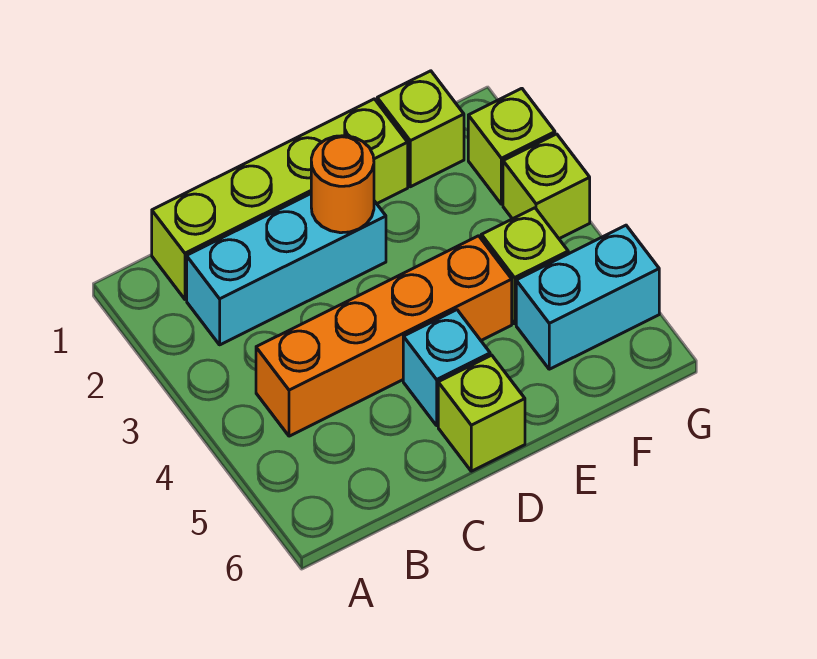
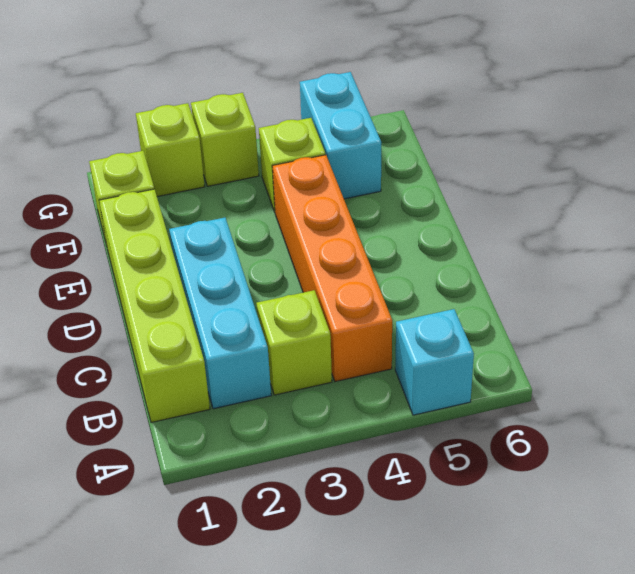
orange round brick D2 level 2 -> none
cyan brick D5 level 1 -> cyan brick A5 level 1
lime brick D6 level 1 -> lime brick B3 level 1

